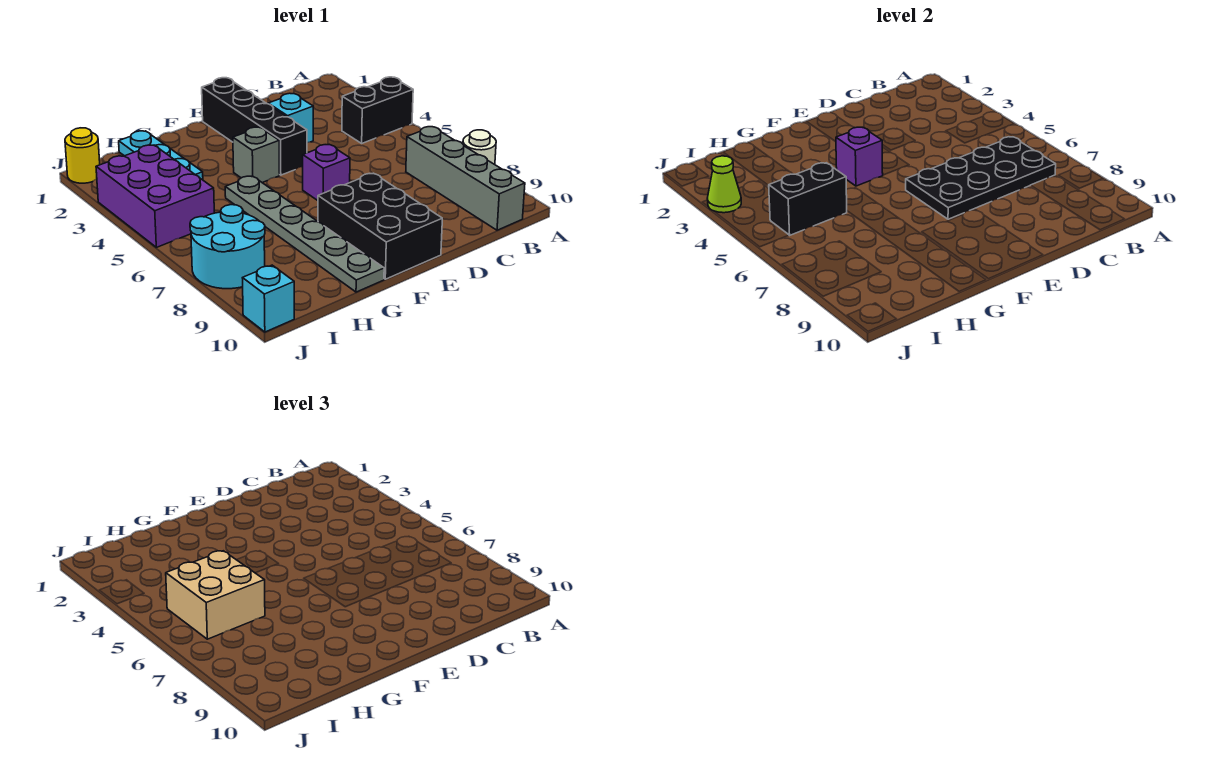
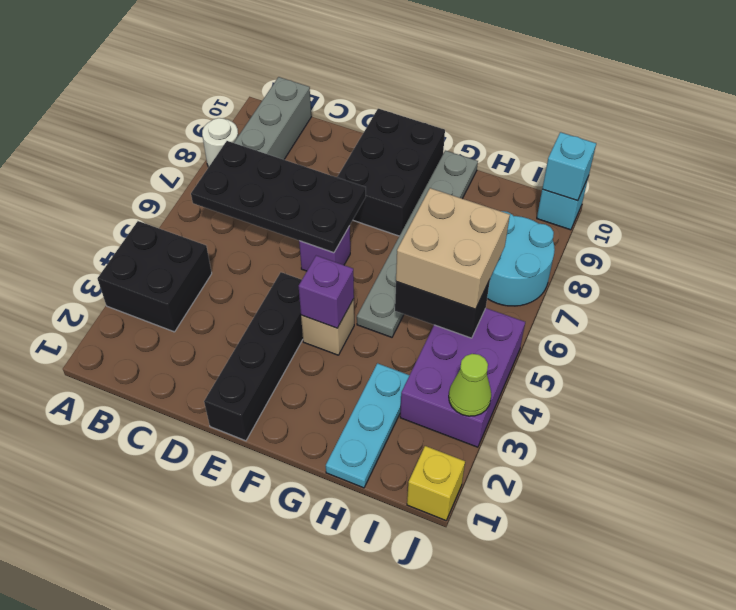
black brick A4:B4 level 1 -> black brick A3:B4 level 1
cyan brick D3 level 1 -> cyan brick J10 level 2
grey brick F4 level 1 -> tan brick F4 level 1
yellow round brick J1 level 1 -> yellow brick J1 level 1

